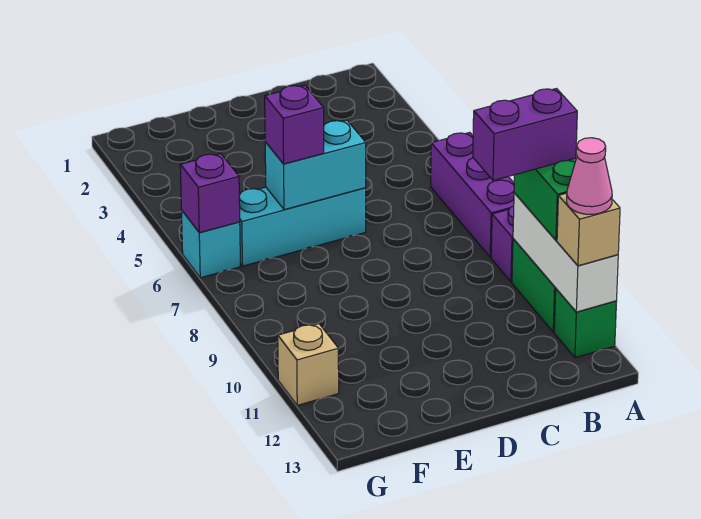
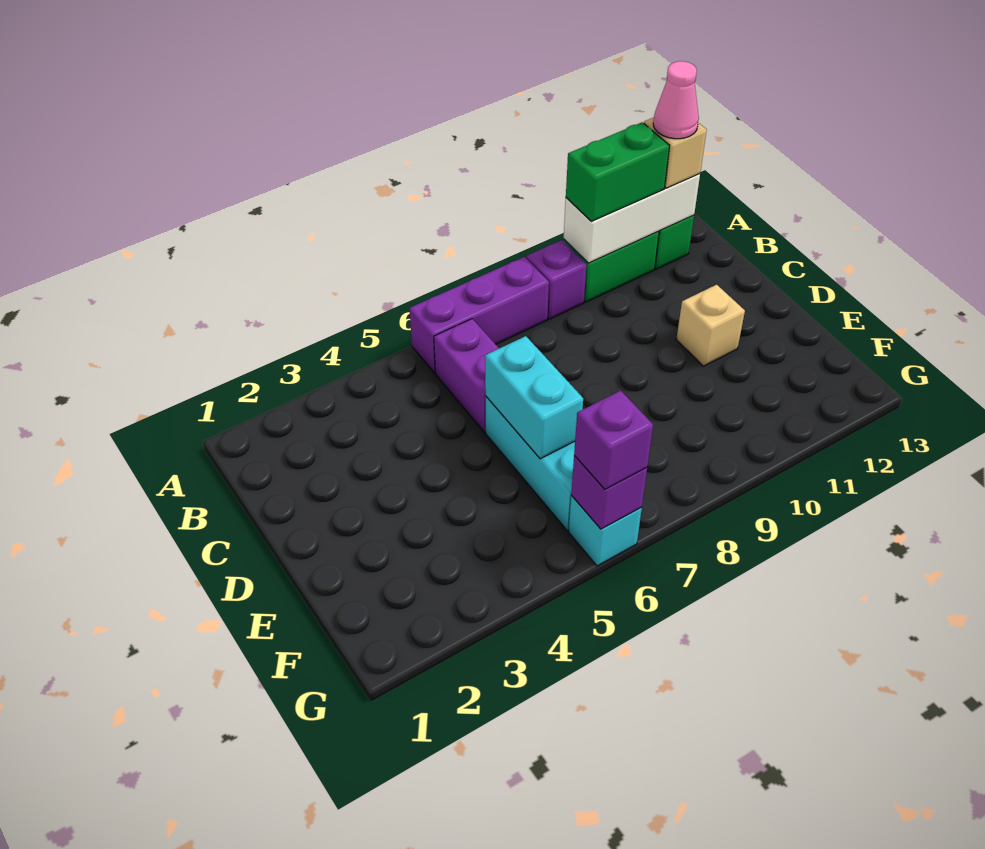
purple brick A10:B10 level 4 -> purple brick B6:C6 level 1
purple brick E6 level 3 -> purple brick G6 level 3
tan brick G11 level 1 -> tan brick D11 level 1

